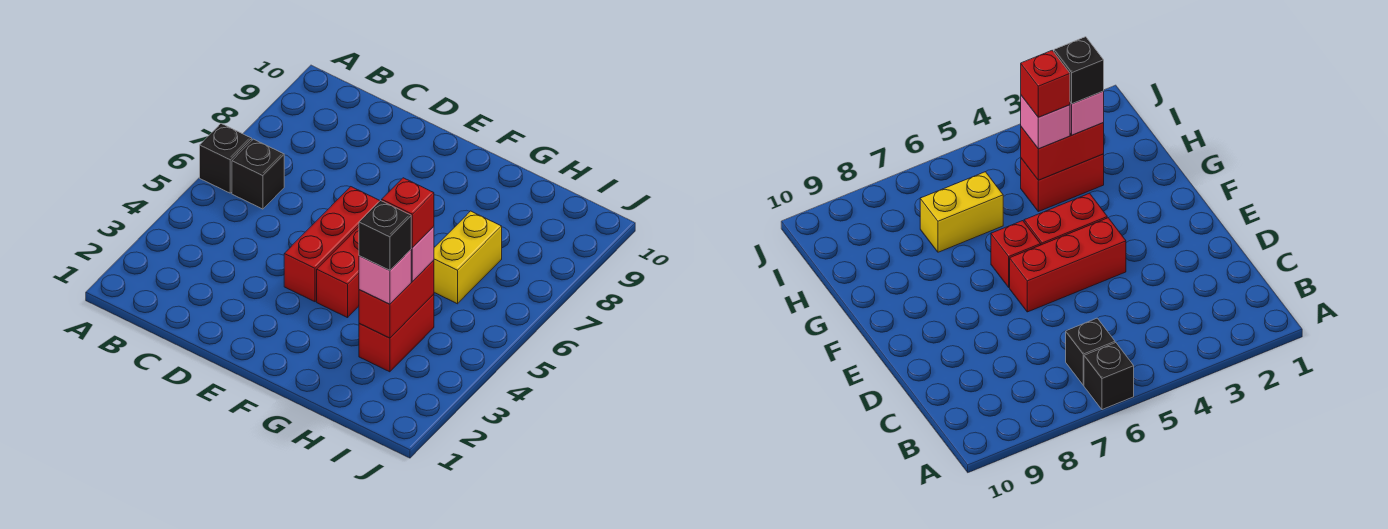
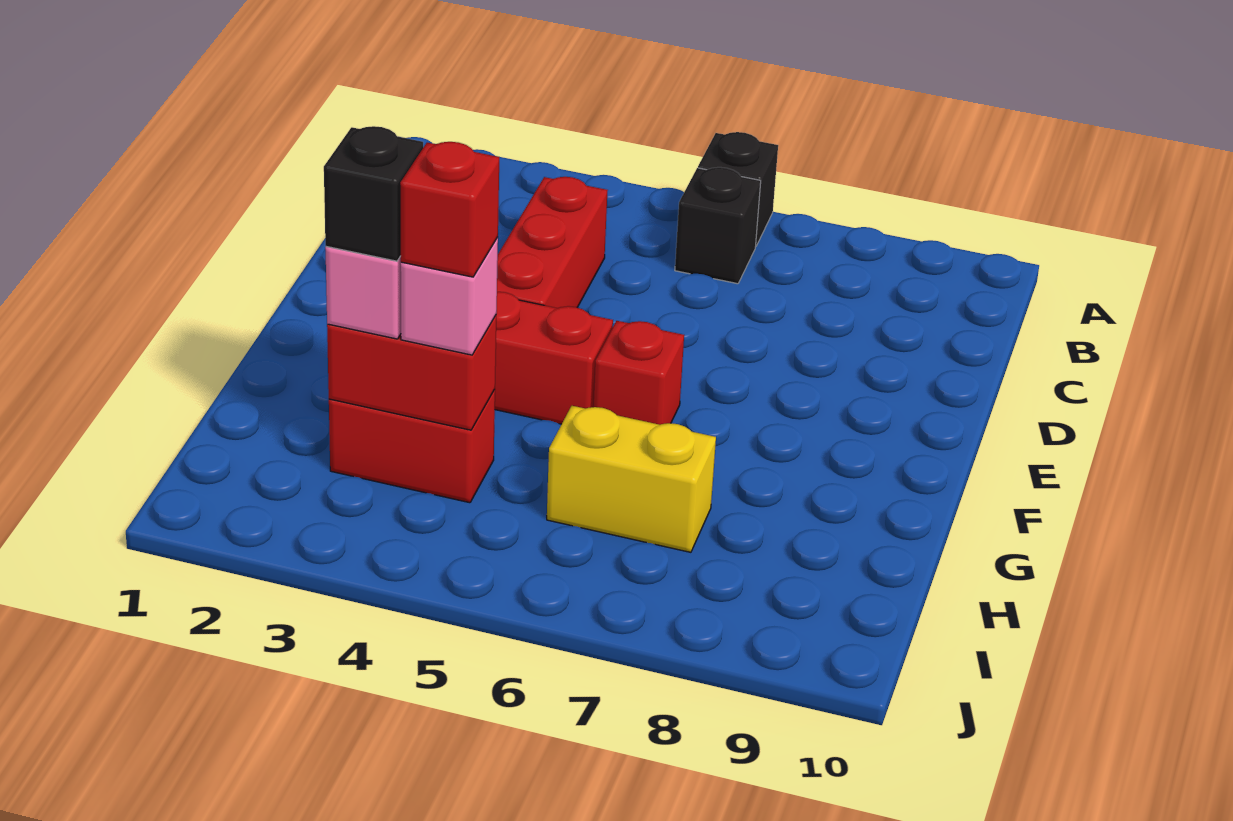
red brick E4:E6 level 1 -> red brick C4:E4 level 1

